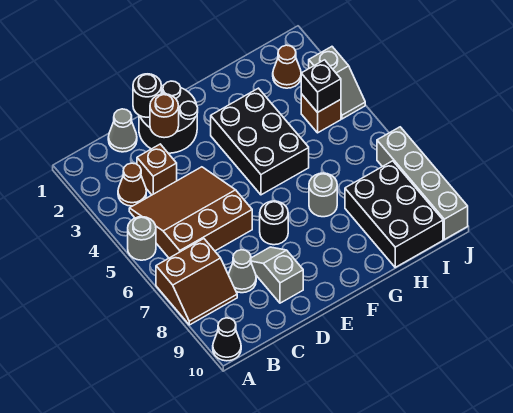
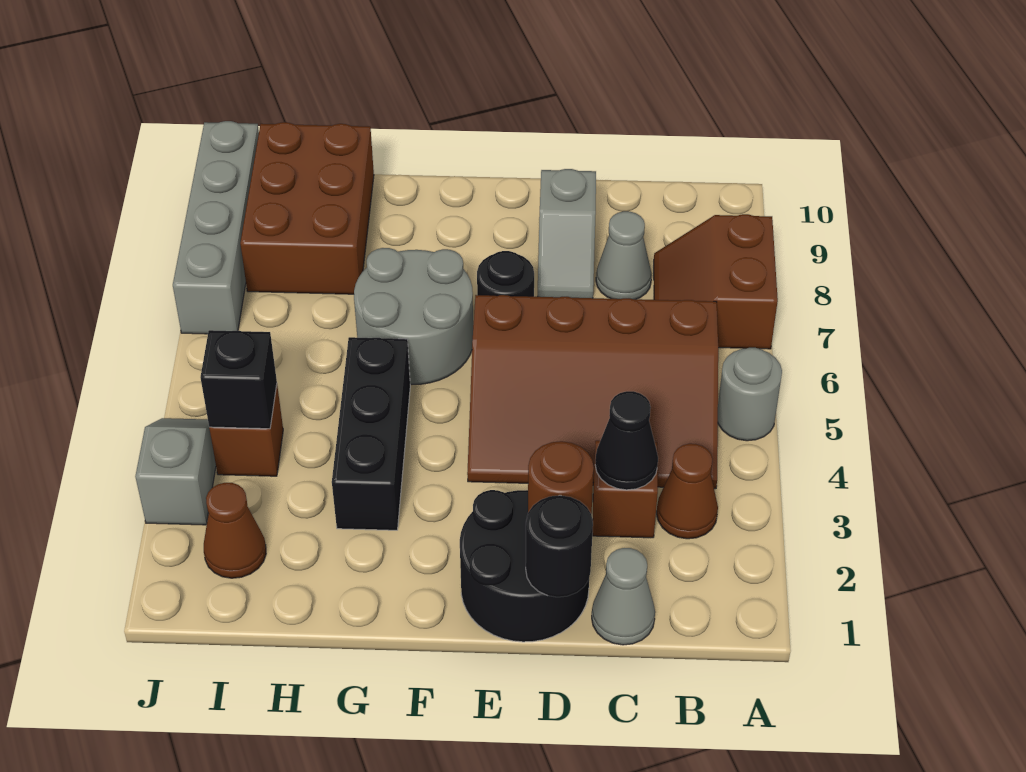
brown slope A7:B8 level 1 top 7 -> brown slope A7:B8 level 1 top A
black cone A10 level 1 -> black cone C3 level 2
brown slope B4:D6 level 1 top 6 -> brown slope B4:E6 level 1 top 6
black brick F3:G5 level 1 -> black brick G3:G5 level 1
grey round brick G7 level 1 -> grey round brick F6:G7 level 1
black brick H8:I10 level 1 -> brown brick H8:I10 level 1

